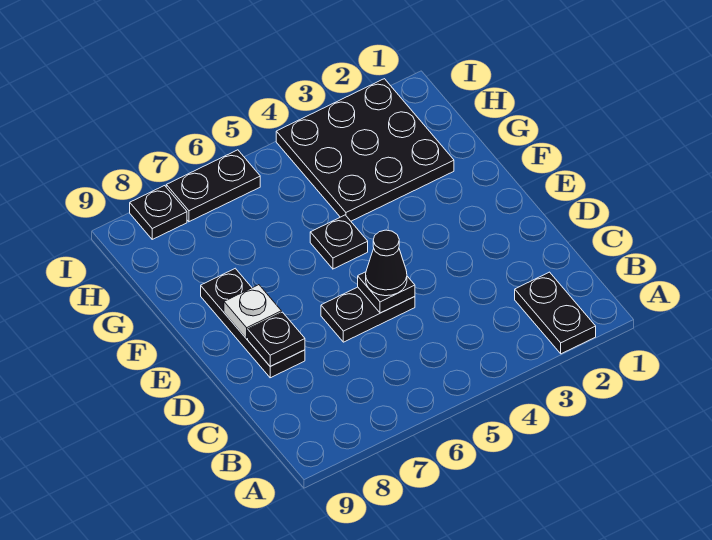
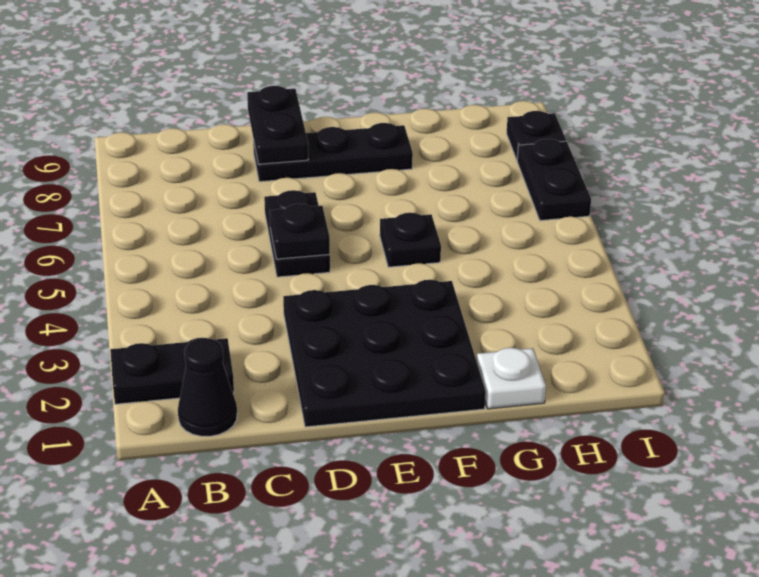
black cone D5 level 3 -> black cone B1 level 1
black plate D8 level 2 -> black plate D8:D9 level 2
white plate E8 level 2 -> white plate G1 level 1
black plate G2:I4 level 1 -> black plate D1:F3 level 1

